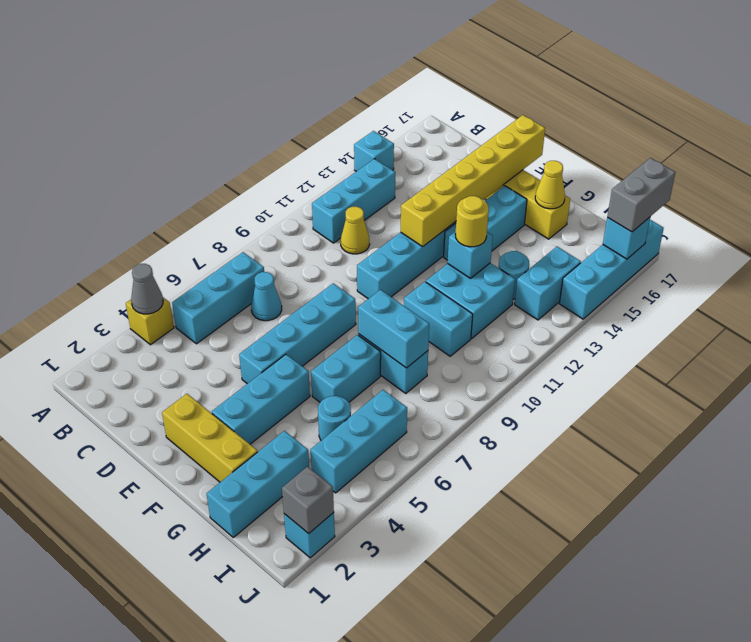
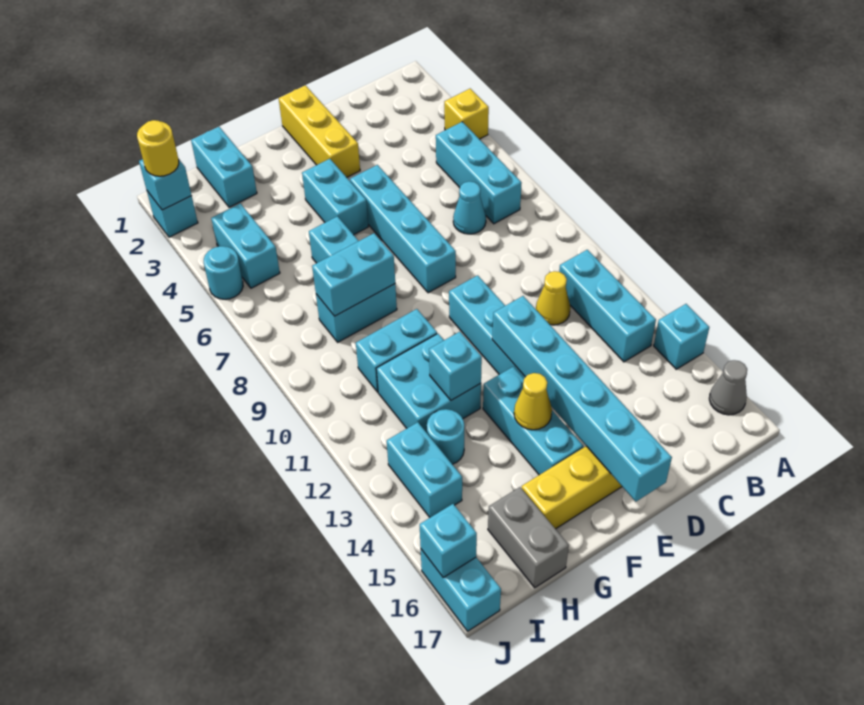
grey cone A4 level 2 -> grey cone A16 level 1
yellow brick E2:G2 level 1 -> yellow brick E1:E3 level 1
yellow brick E12:E17 level 2 -> cyan brick E12:E17 level 2
cyan brick F3:F5 level 1 -> cyan brick F4:F5 level 1
yellow round brick G12 level 3 -> yellow round brick J2 level 3
yellow cone G16 level 2 -> yellow cone F14 level 2
cyan brick H1:H3 level 1 -> cyan brick H1:H2 level 1
cyan round brick H5 level 1 -> cyan round brick J5 level 1
cyan brick I4:I6 level 1 -> cyan brick I4:I5 level 1
grey brick J2 level 2 -> cyan brick J2 level 2
cyan brick J14:J17 level 1 -> cyan brick J16:J17 level 1
grey brick J16:J17 level 3 -> grey brick H16:H17 level 1

